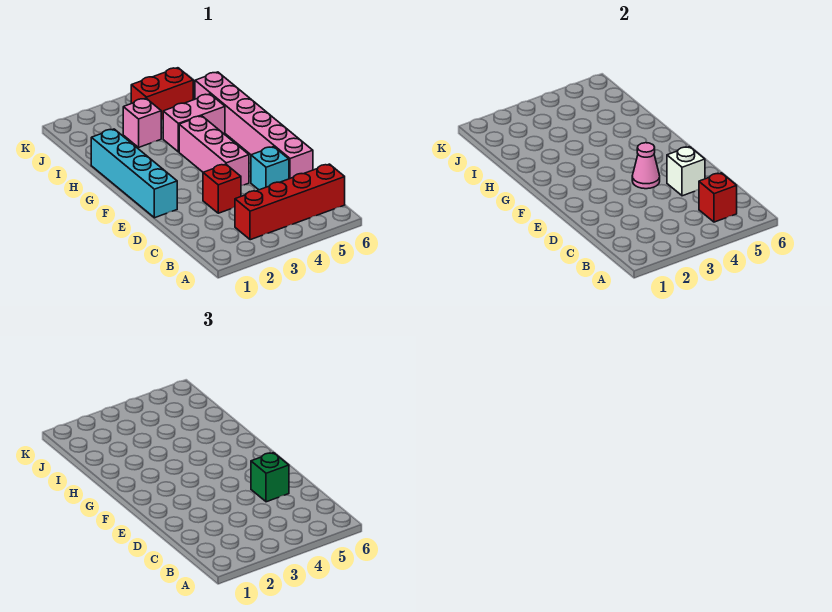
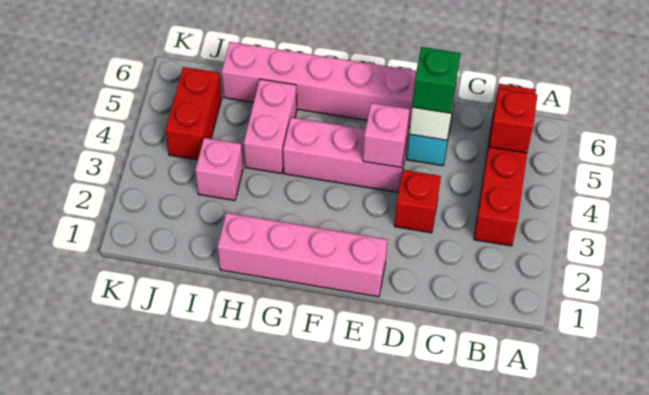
cyan brick E1:H1 level 1 -> pink brick E1:H1 level 1
pink cone E4 level 2 -> pink brick E4 level 2

